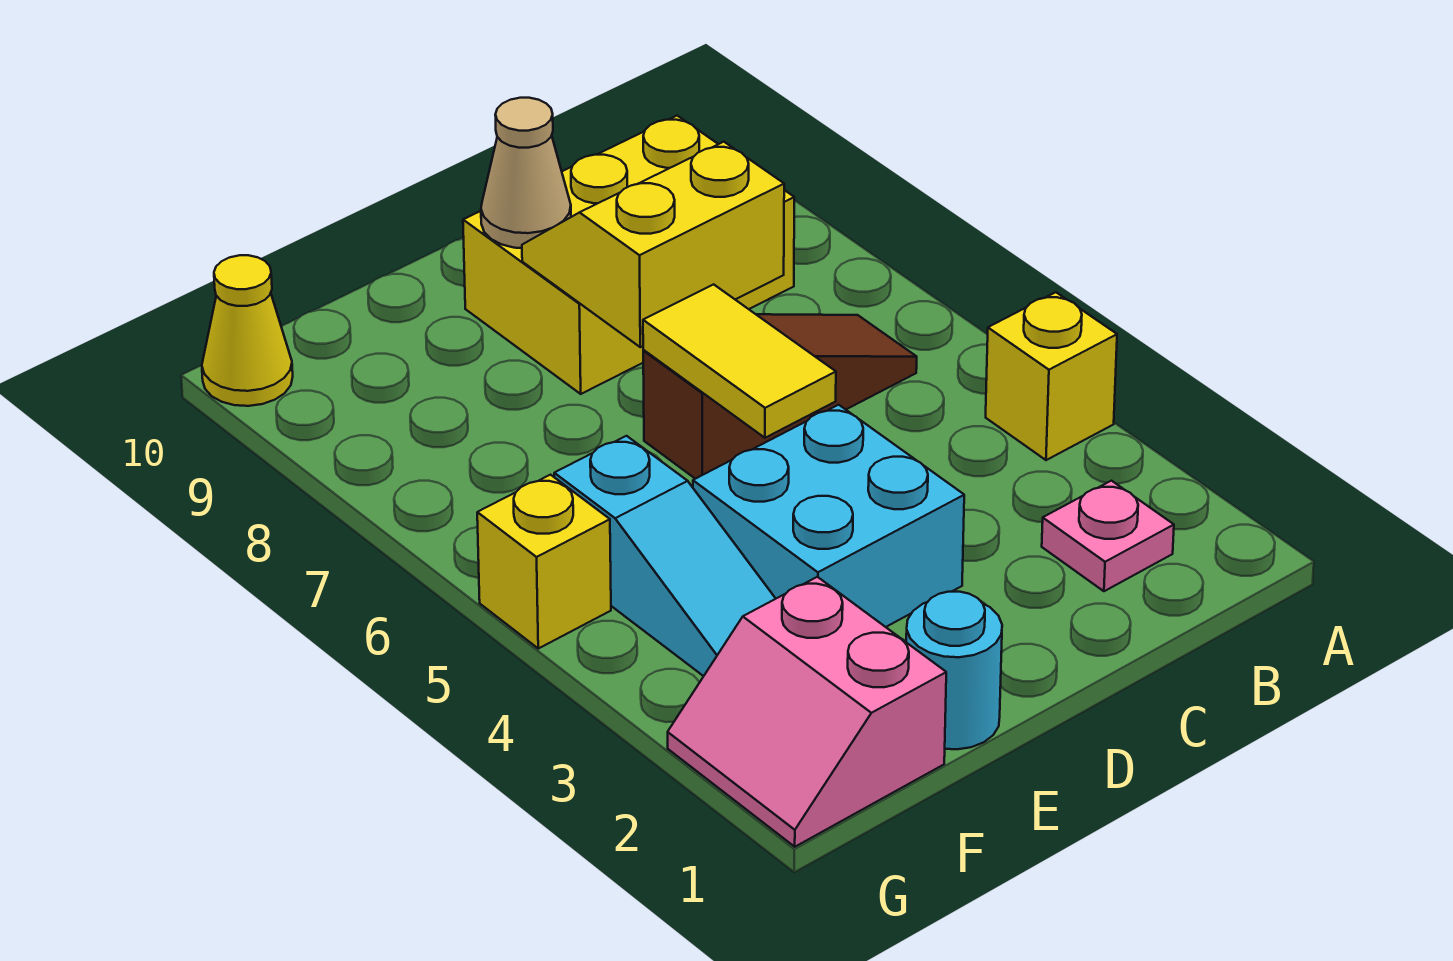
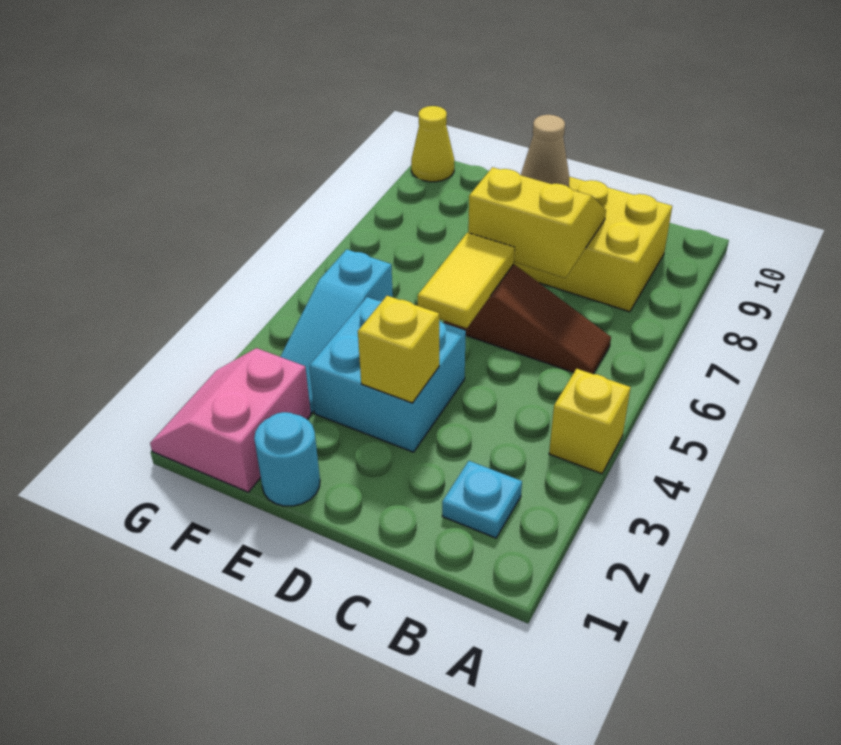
pink plate B2 level 1 -> cyan plate B2 level 1
yellow brick G5 level 1 -> yellow brick D3 level 2

